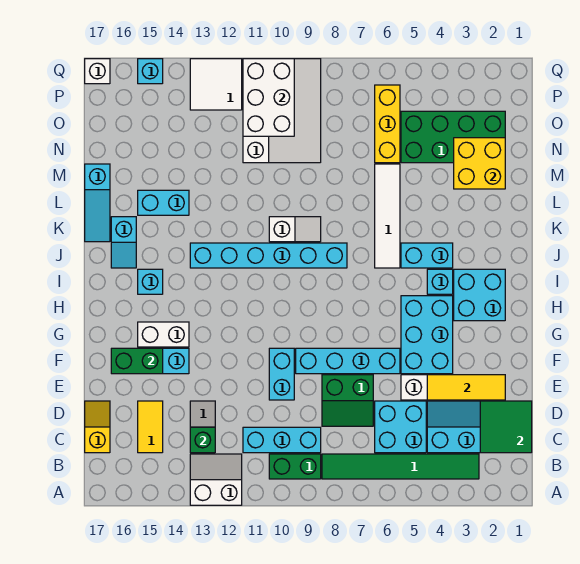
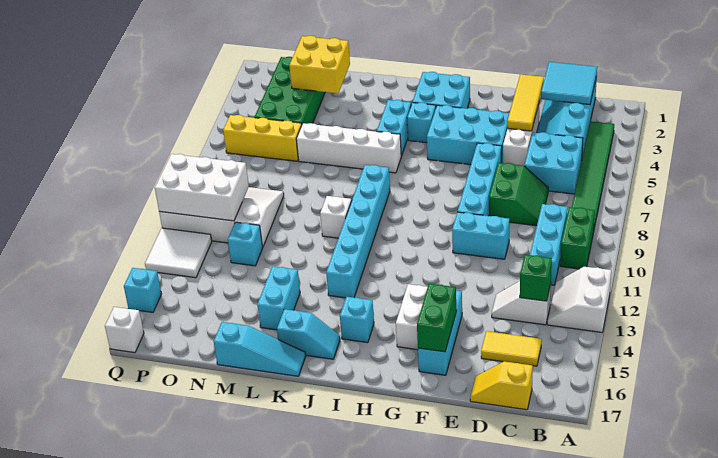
green tile C1:D2 level 2 -> cyan tile C1:D2 level 2
white tile J6:M6 level 1 -> white brick J6:M6 level 1
none -> cyan brick N12 level 1

